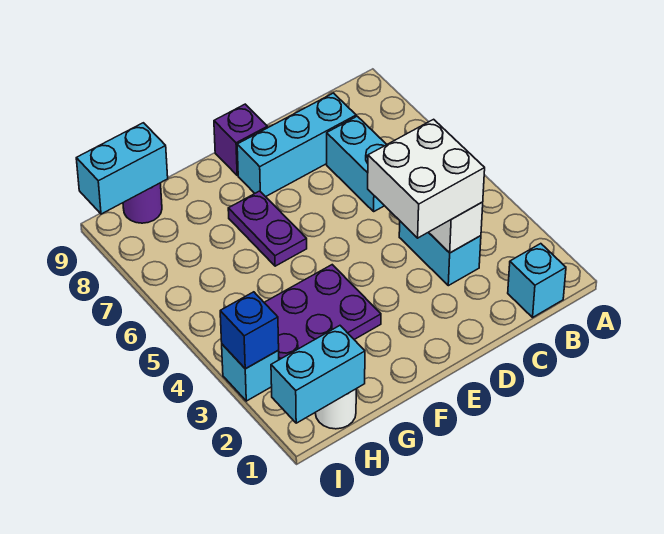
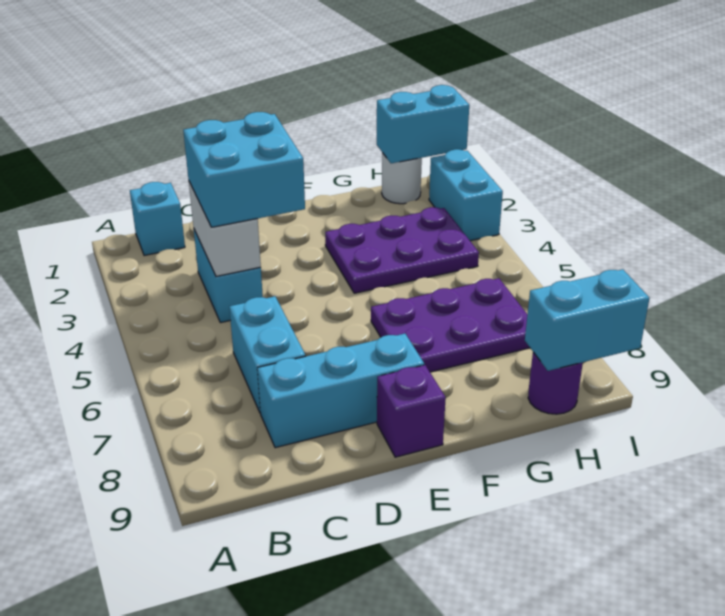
white brick C3:D4 level 3 -> cyan brick C3:D4 level 3
purple plate F6:F7 level 1 -> purple plate F6:H7 level 1
cyan brick I3 level 1 -> cyan brick I2:I3 level 1
blue brick I3 level 2 -> none

